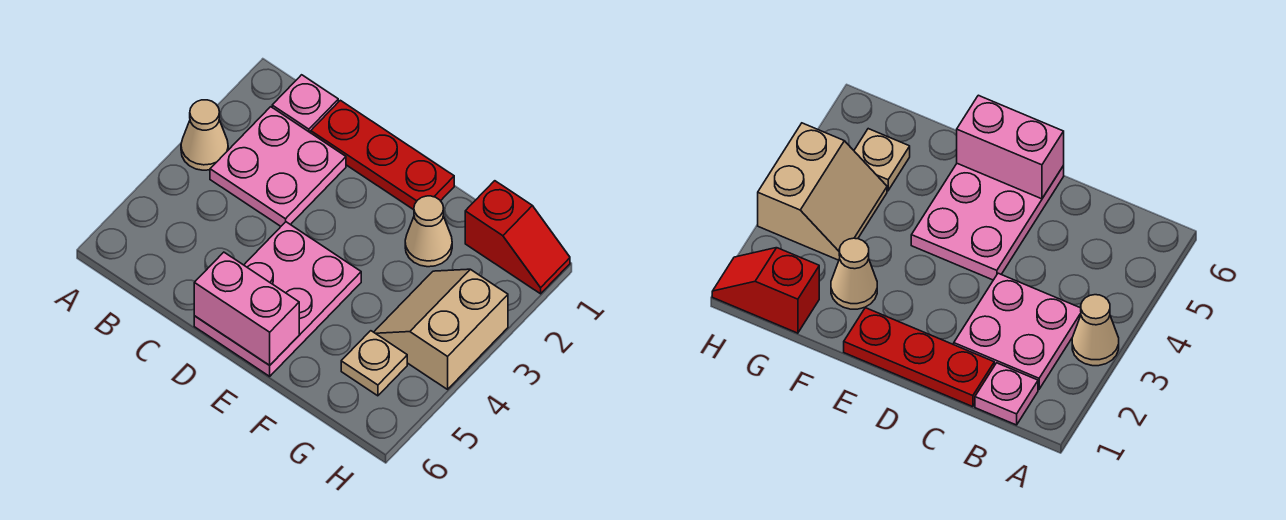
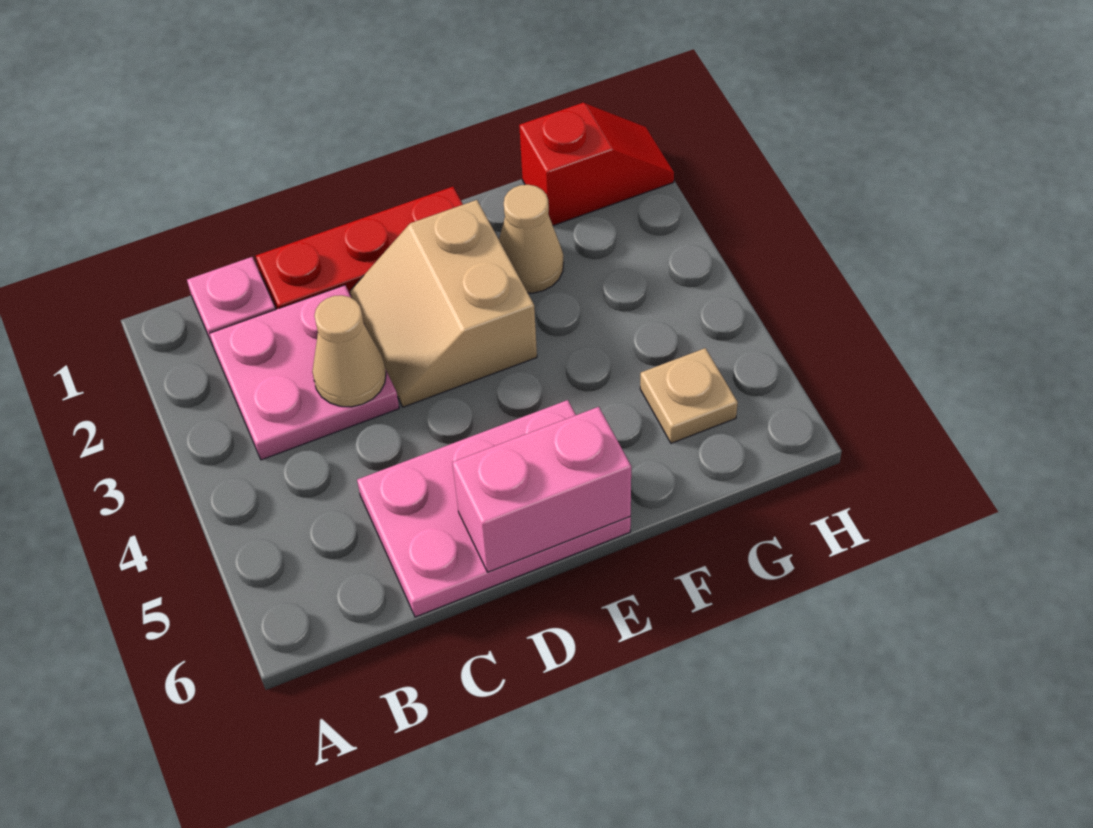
tan cone A3 level 1 -> tan cone C3 level 2
pink plate D4:E6 level 1 -> pink plate C5:E6 level 1
tan slope G3:H4 level 1 top H -> tan slope D2:E3 level 1 top E

